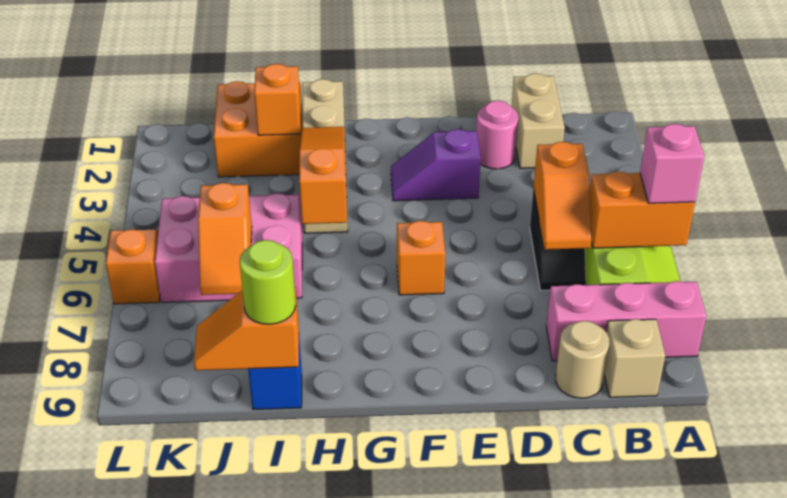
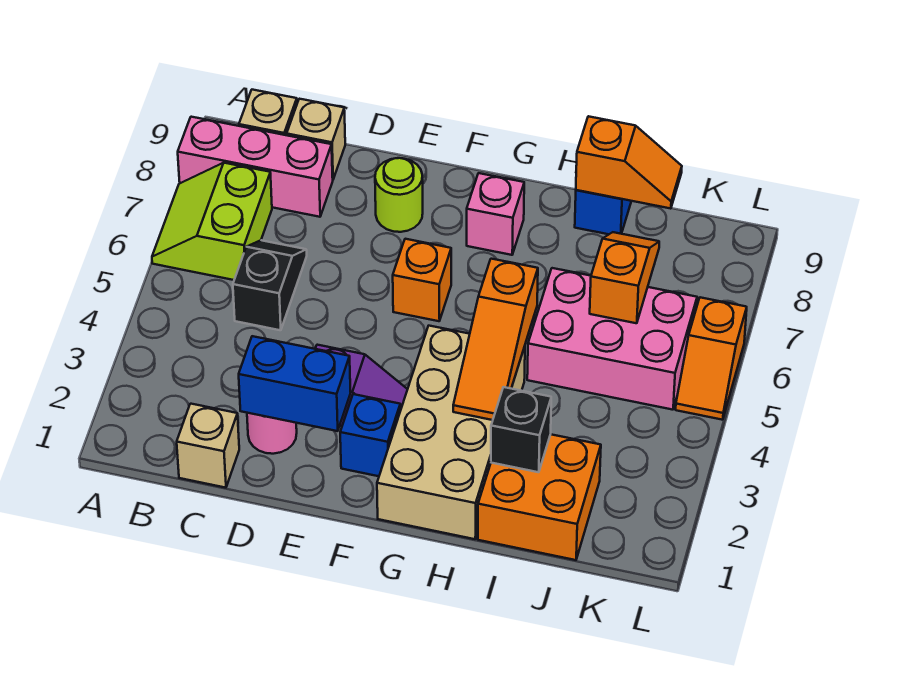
orange brick A6:B6 level 2 -> none
pink brick A6 level 3 -> pink brick G8 level 1
tan brick C1:C2 level 1 -> tan brick C1 level 1
orange slope C5:C6 level 2 top 5 -> none
tan round brick C9 level 1 -> tan brick C9 level 1
none -> blue brick D2:E2 level 2
none -> blue brick F2 level 1
tan brick H1:H4 level 1 -> tan brick G1:H4 level 1
orange brick I2 level 2 -> black brick I2 level 2
lime round brick I9 level 3 -> lime round brick E8 level 1

